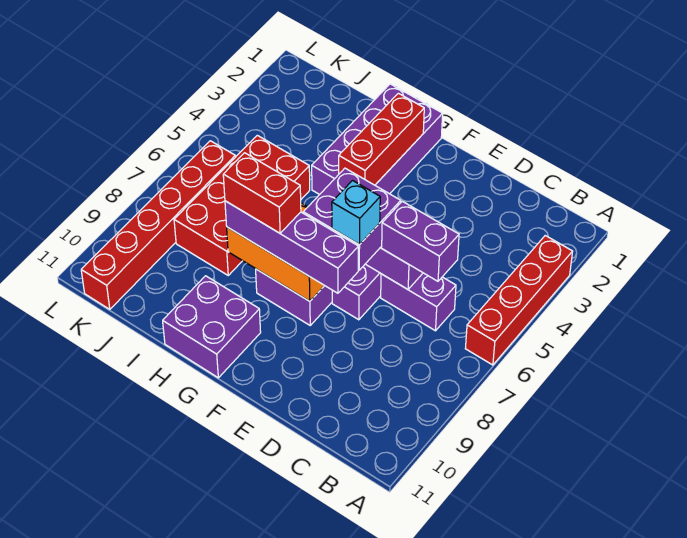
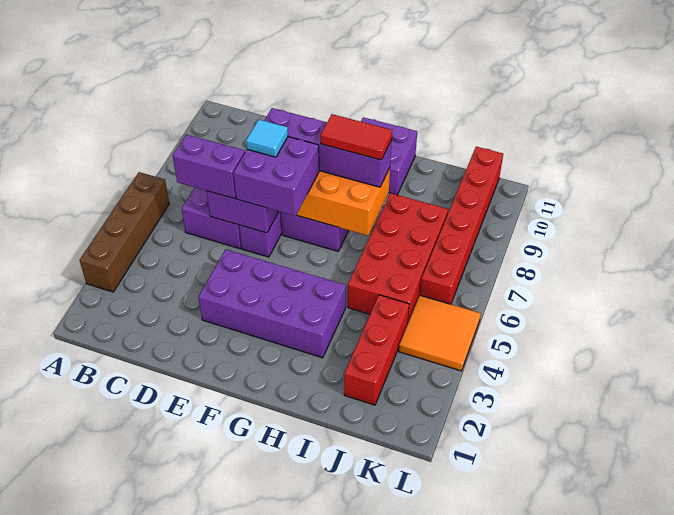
red brick A3:A6 level 1 -> brown brick A3:A6 level 1
cyan brick E7 level 4 -> cyan tile E7 level 4
purple brick G1:H4 level 1 -> purple brick E3:H4 level 1
red brick G2:G4 level 2 -> red brick J2:J4 level 1
red brick G8:H8 level 4 -> red tile G8:H8 level 4
none -> orange tile K4:L5 level 1

